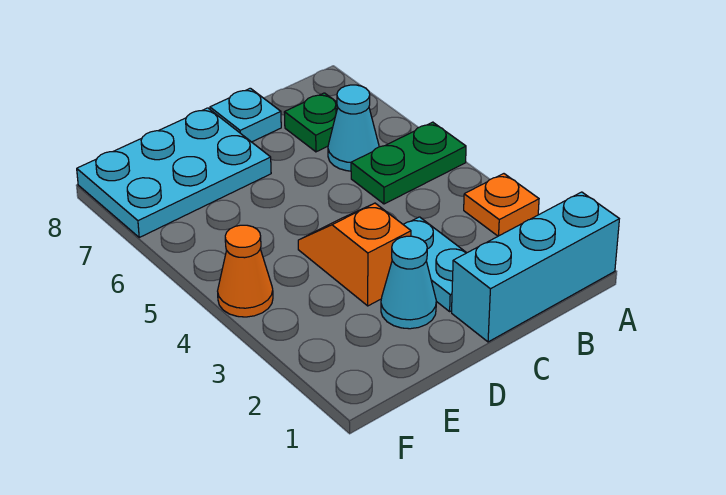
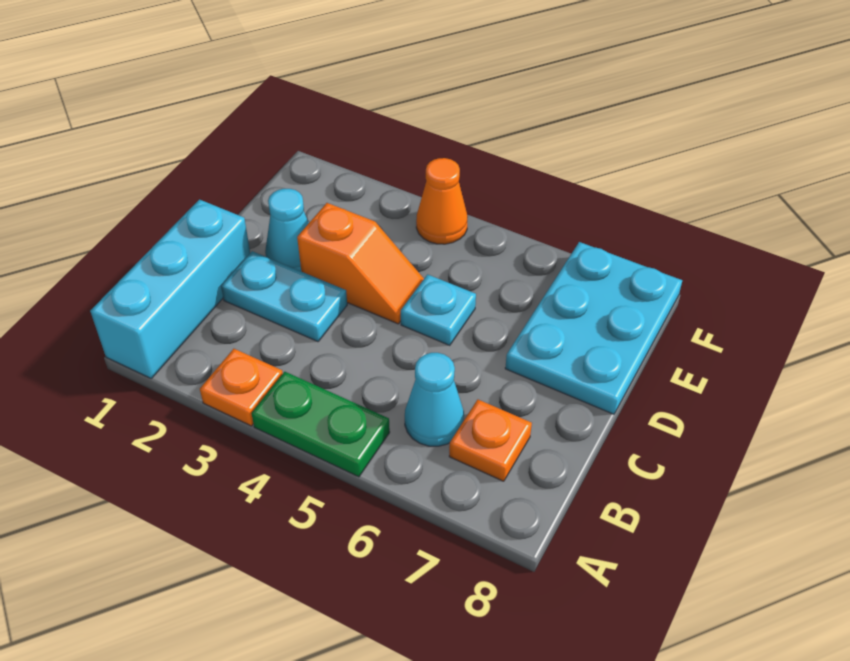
green plate A5:B5 level 1 -> green plate A4:A5 level 1
green plate B7 level 1 -> orange plate B7 level 1
cyan plate C8 level 1 -> cyan plate D5 level 1

